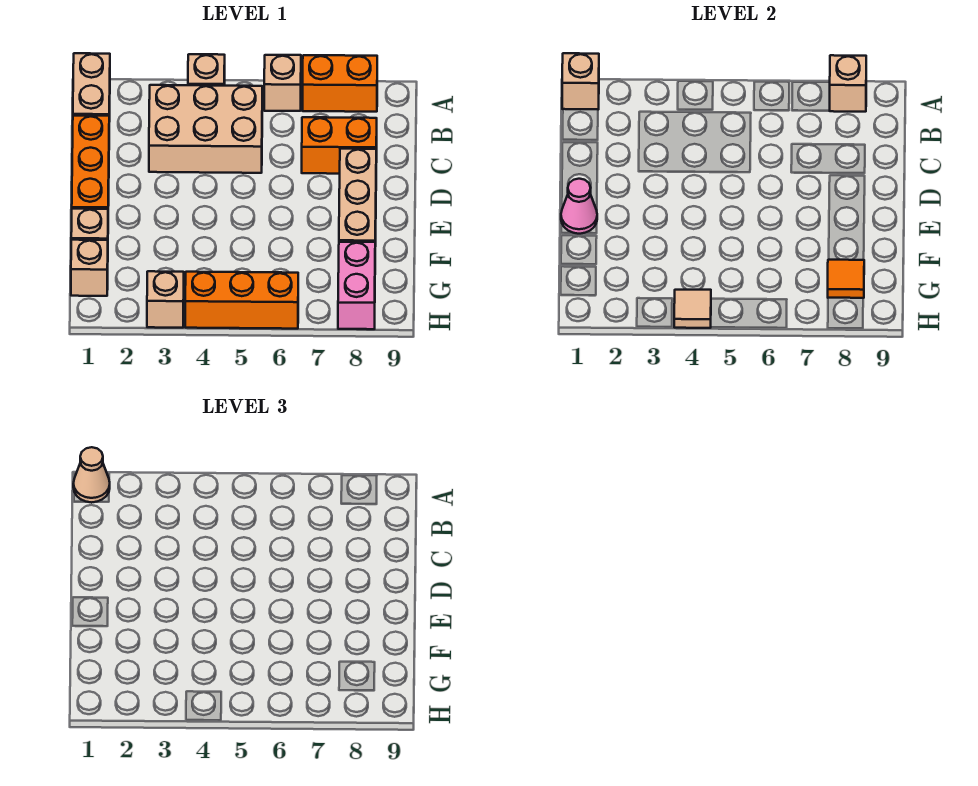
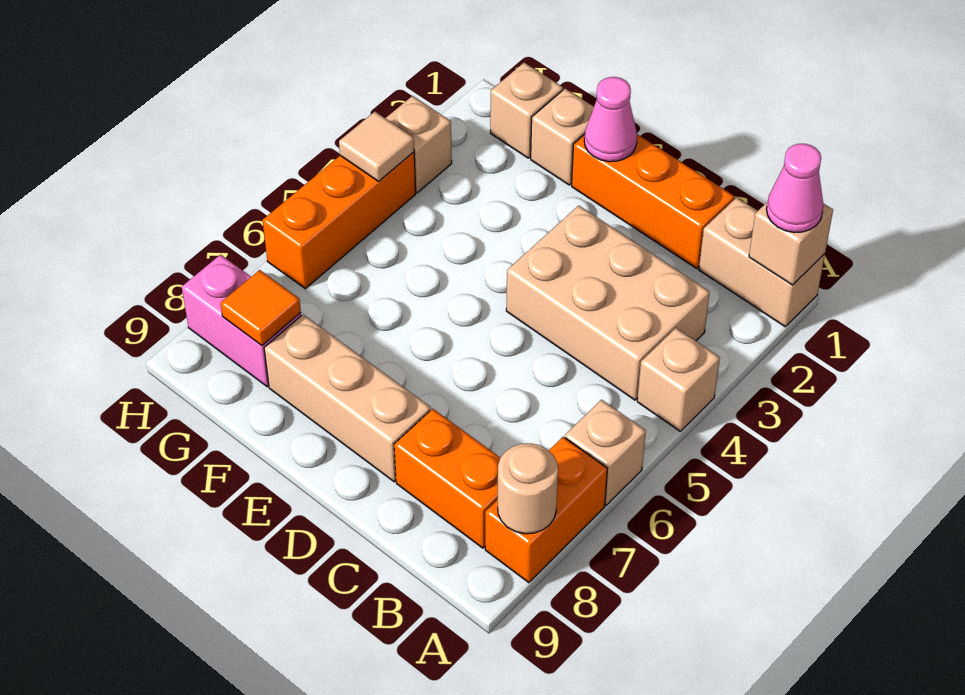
tan cone A1 level 3 -> pink cone A1 level 3
tan brick A8 level 2 -> tan round brick A8 level 2
tan brick B3:C5 level 1 -> tan brick B3:D4 level 1
orange brick C7:C8 level 1 -> orange brick B8:C8 level 1

